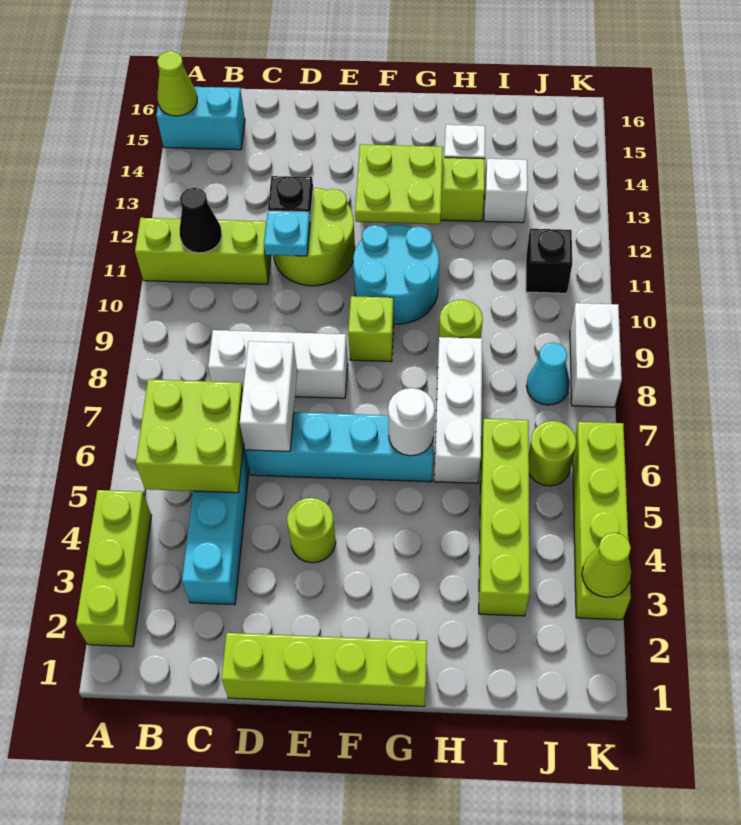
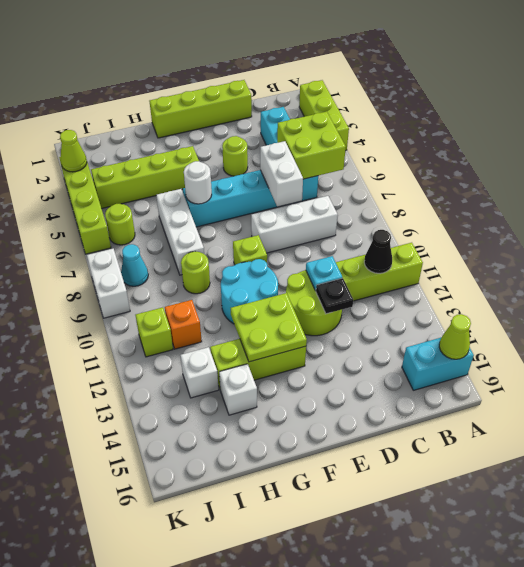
lime brick I3:I6 level 1 -> lime brick G4:J4 level 1
none -> orange brick I11 level 1
black brick J11 level 1 -> lime brick J11 level 1

